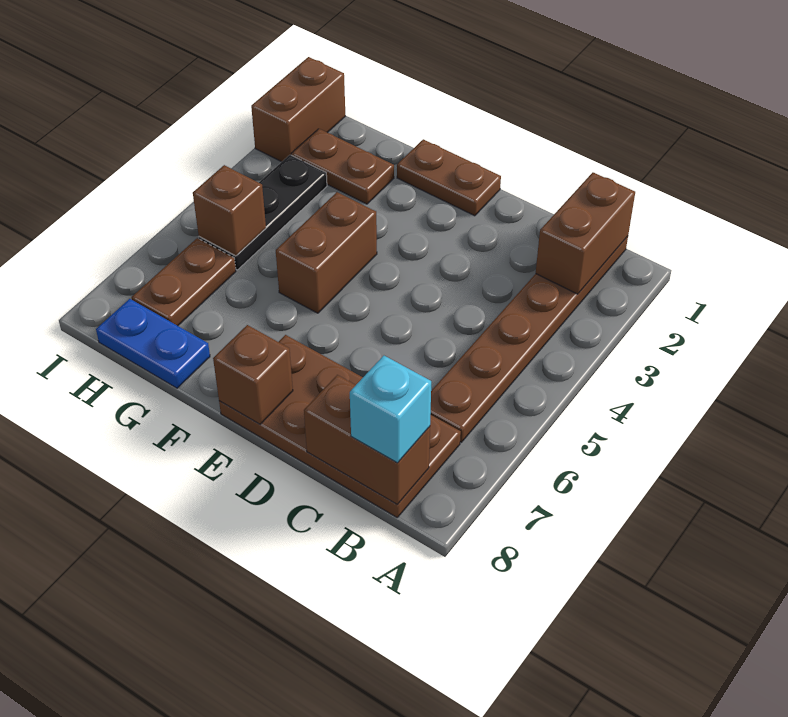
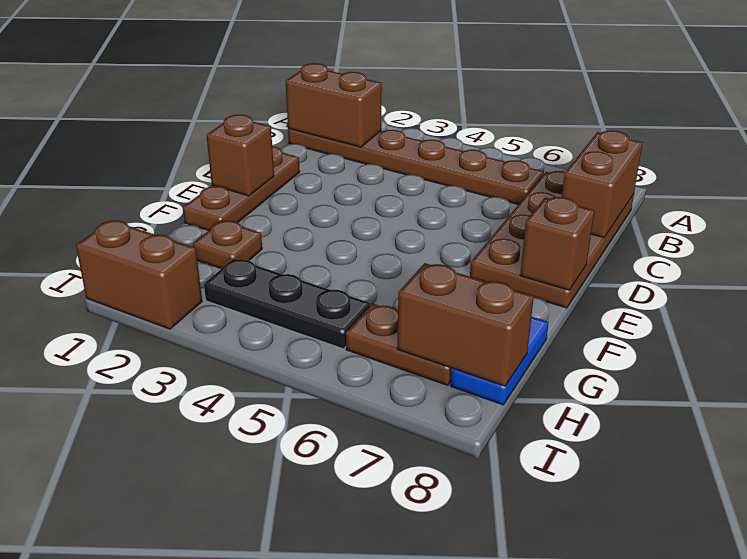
cyan brick B8 level 3 -> none
brown plate E1:F1 level 1 -> brown plate D1:F1 level 1
brown brick F4:F5 level 1 -> brown brick H7:H8 level 2
brown plate G2:H2 level 1 -> brown plate G2 level 1
brown brick H5 level 2 -> brown brick E1 level 2

